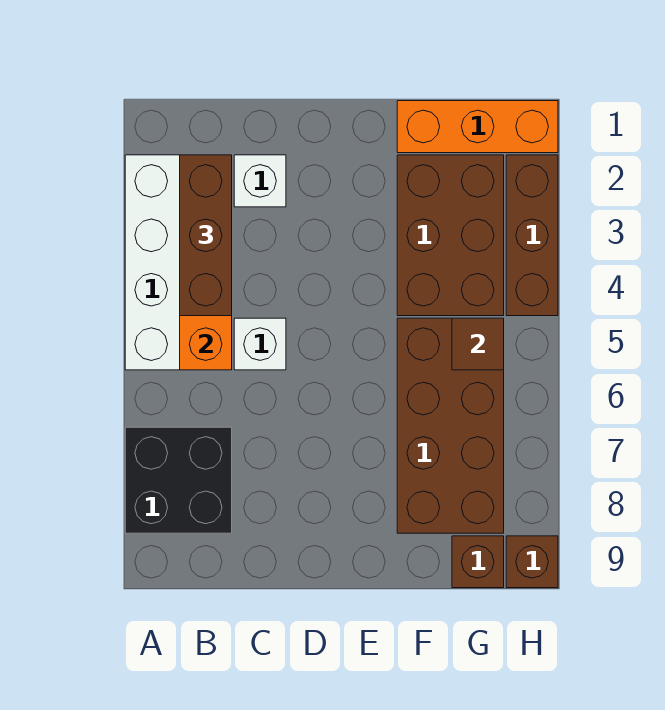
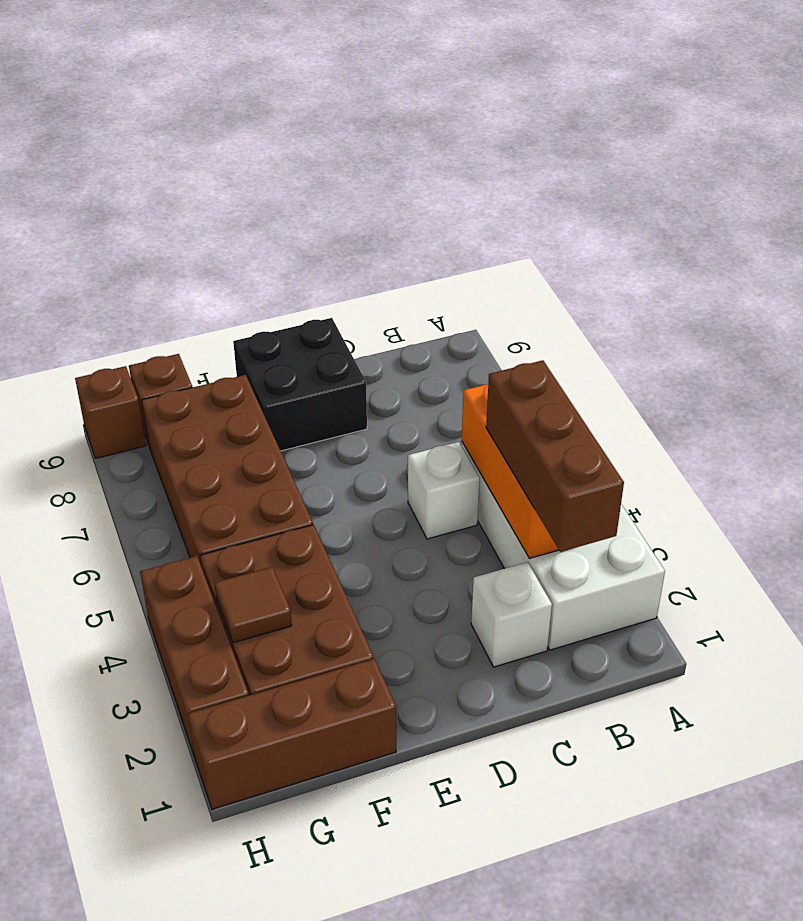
black brick A7:B8 level 1 -> black brick D8:E9 level 1
orange brick F1:H1 level 1 -> brown brick F1:H1 level 1
brown tile G5 level 2 -> brown tile G3 level 2

